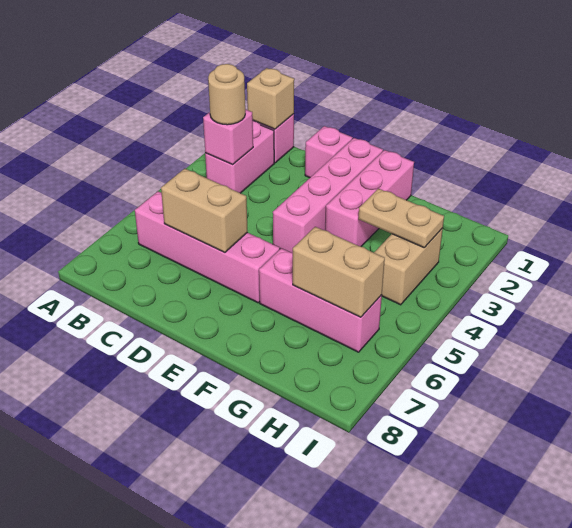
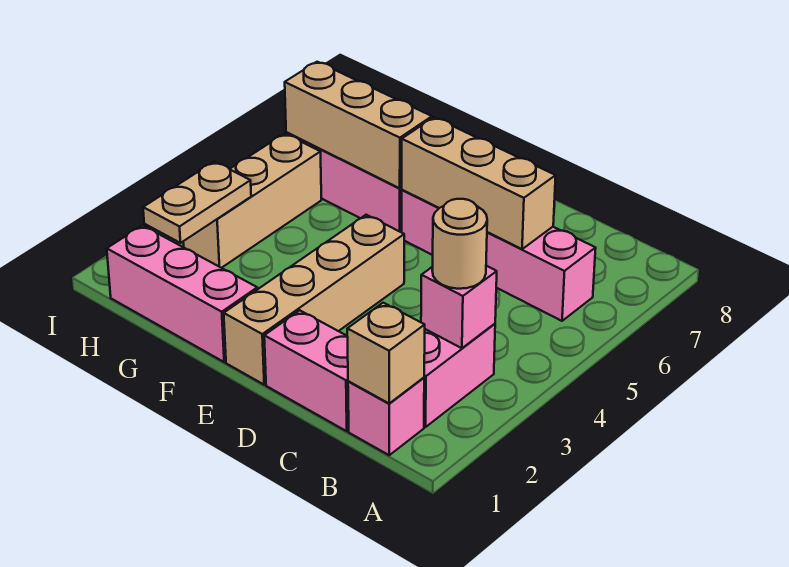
tan brick C6:D6 level 2 -> tan brick C6:E6 level 2
pink brick D1 level 1 -> pink brick C1:D1 level 1
pink brick E1:E4 level 1 -> tan brick E1:E4 level 1
pink brick F1:F3 level 1 -> pink brick F1:H1 level 1
tan plate G3:H3 level 2 -> tan plate H2:H3 level 2
tan brick G6:H6 level 2 -> tan brick F6:H6 level 2
tan brick H3:H4 level 1 -> tan brick H3:H5 level 1

